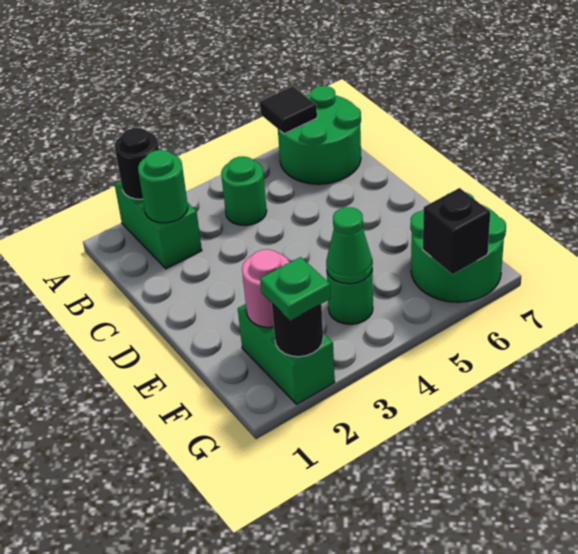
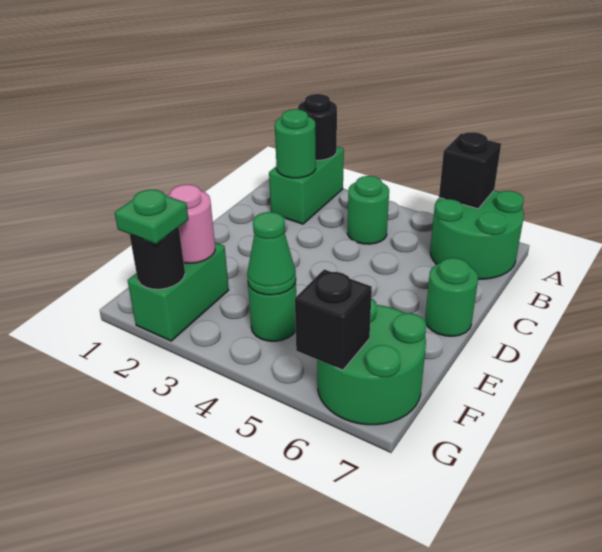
black tile A6 level 2 -> black brick A6 level 2
none -> green round brick D7 level 1

